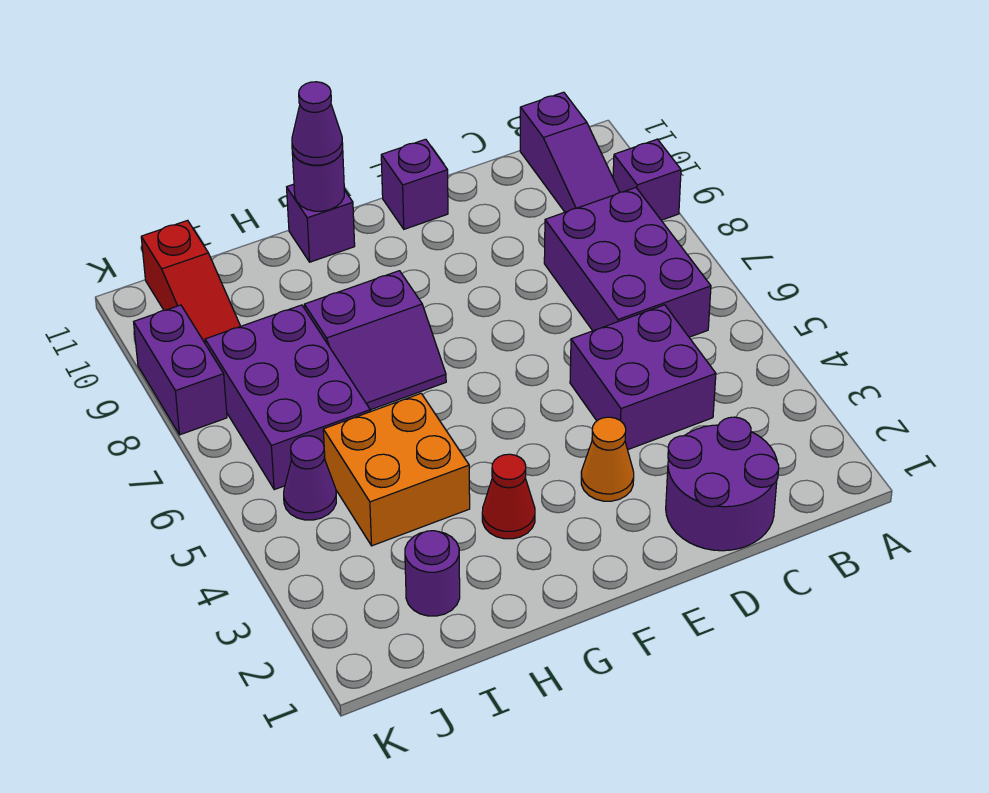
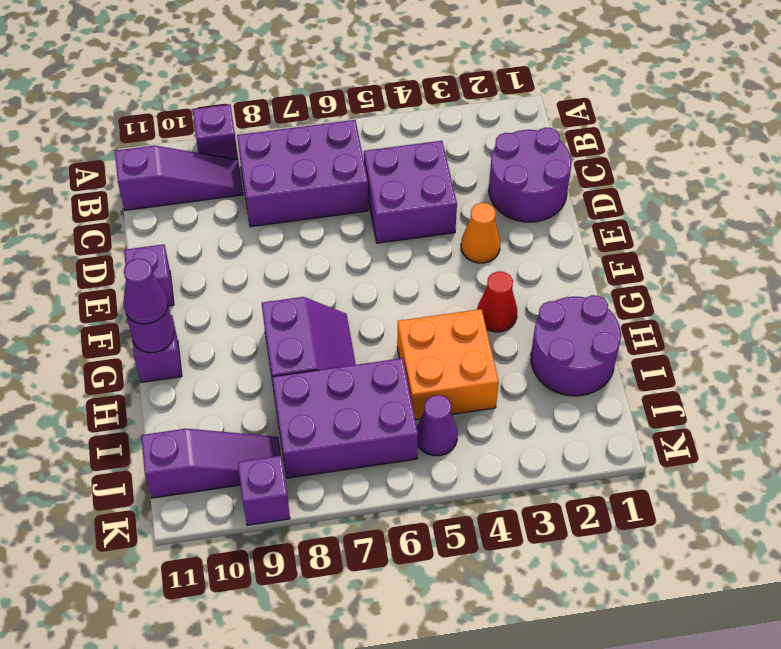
purple round brick I2 level 1 -> purple round brick H1:I2 level 1
red slope J9:J11 level 1 top 11 -> purple slope J9:J11 level 1 top 11
purple brick K8:K9 level 1 -> purple brick K9 level 1

